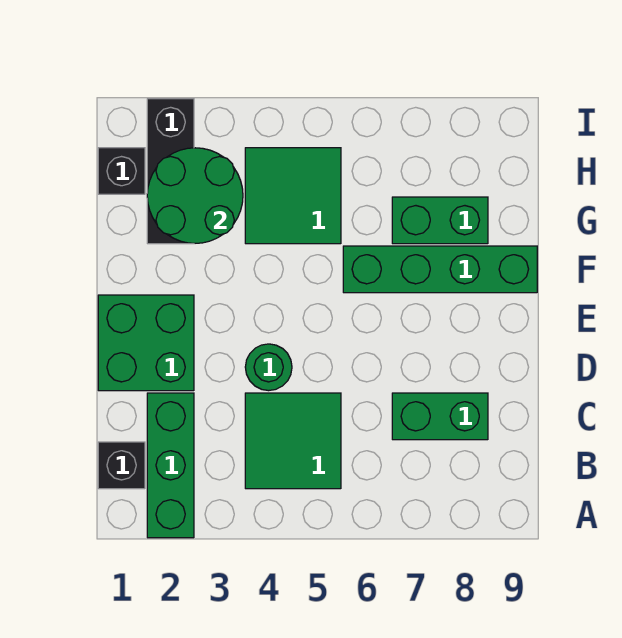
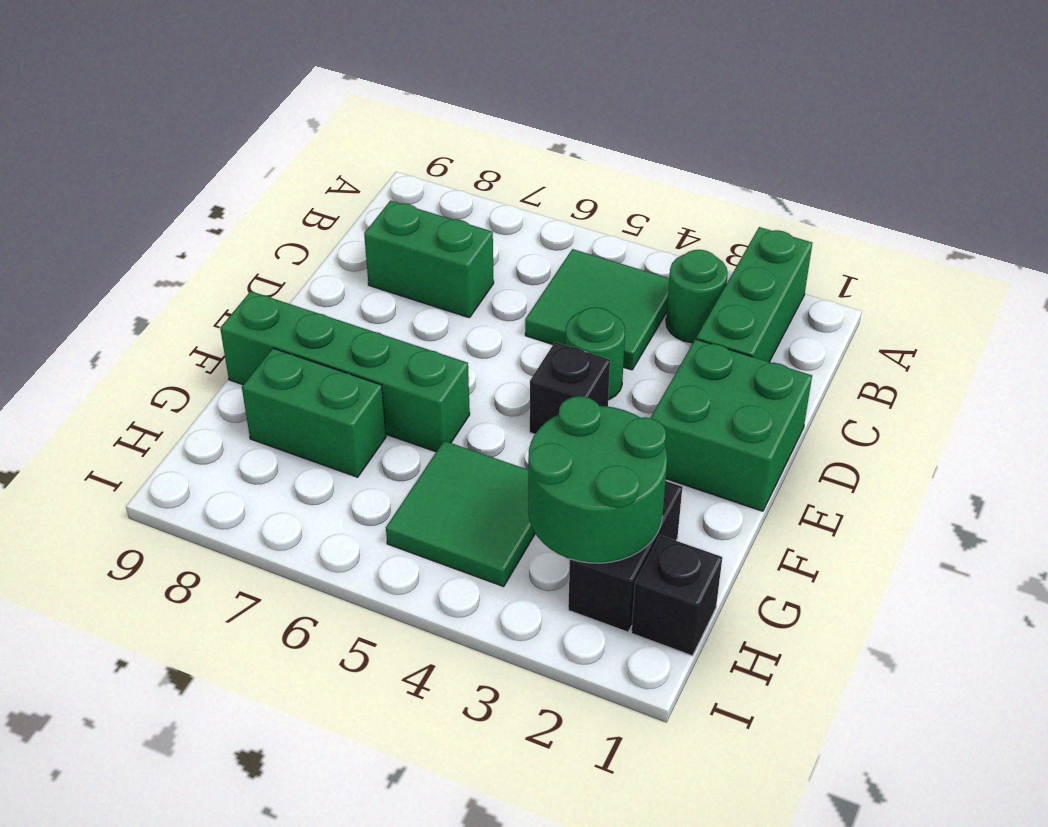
black brick B1 level 1 -> black brick E4 level 1
none -> green round brick B3 level 1
black brick G2:I2 level 1 -> black brick G2:H2 level 1

